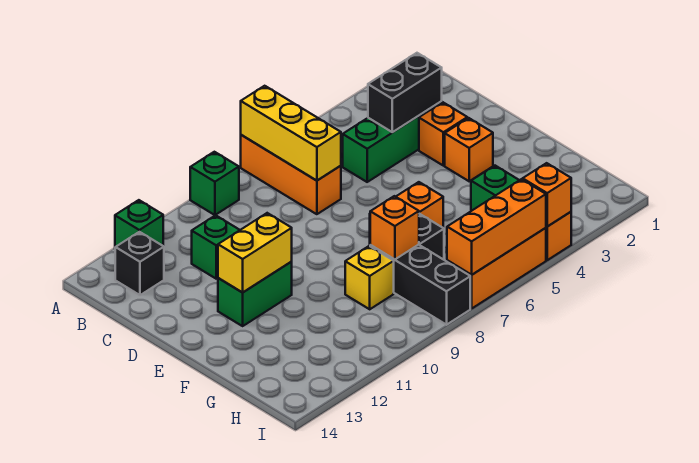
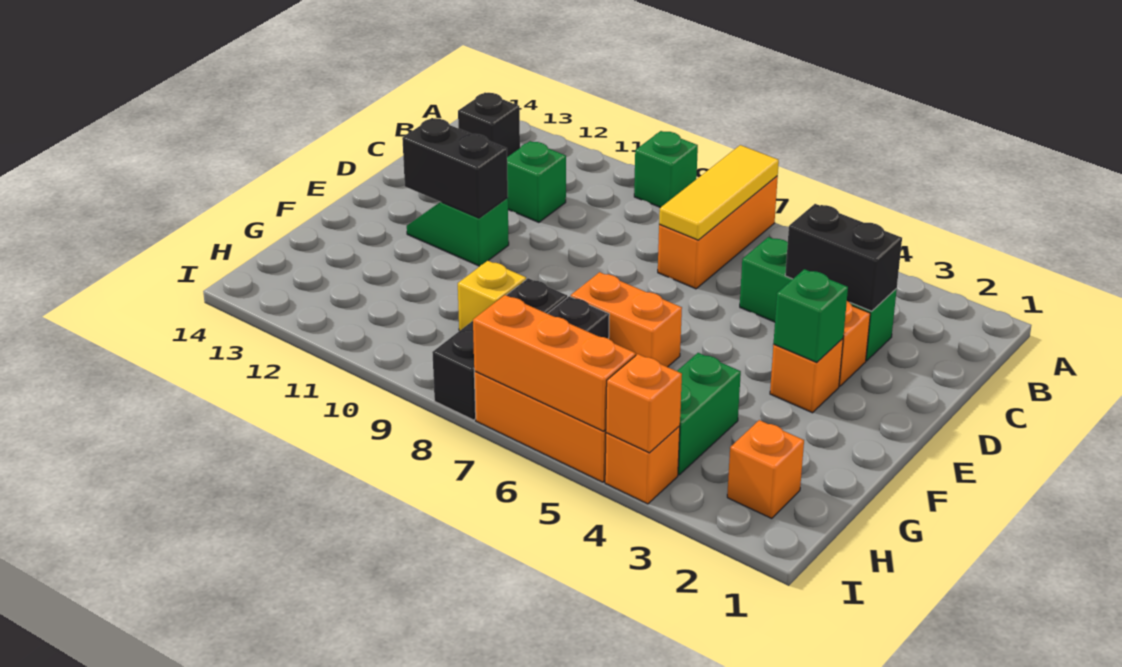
yellow brick A7:C7 level 2 -> yellow tile A7:C7 level 2
green brick A12 level 1 -> green brick E3 level 2
green brick E11:E12 level 1 -> green slope E11:E12 level 1 top 11
yellow brick E11:E12 level 2 -> black brick E11:E12 level 2
orange brick G8 level 2 -> orange brick H2 level 1

